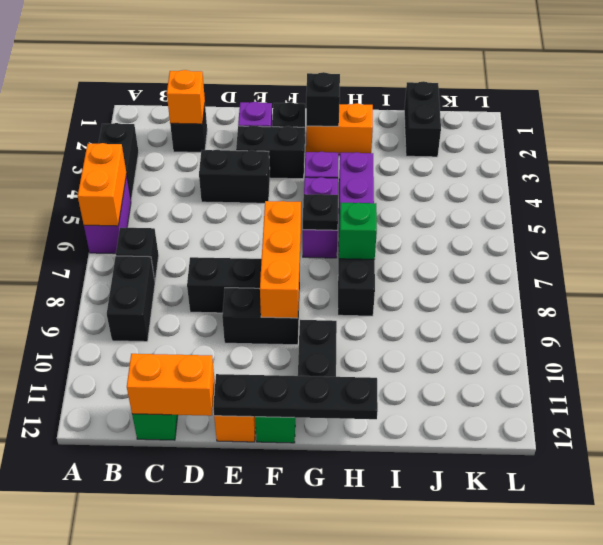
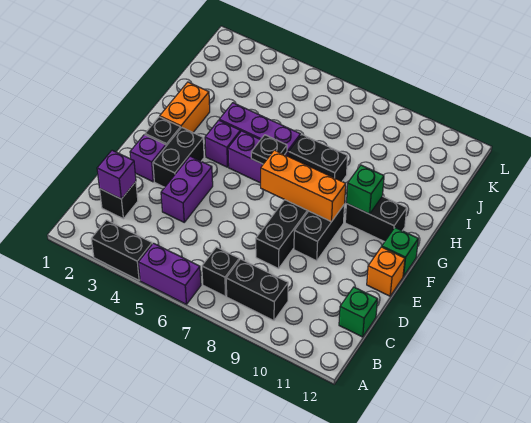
orange brick A5:A6 level 2 -> none
orange brick C2 level 2 -> purple brick C2 level 2
orange brick C12:D12 level 2 -> none
black brick D4:E4 level 1 -> purple brick D4:E4 level 1
black plate E12:H12 level 2 -> none
black brick G2 level 2 -> none
green brick H7 level 2 -> green brick G10 level 2
black brick J1:J2 level 1 -> none

